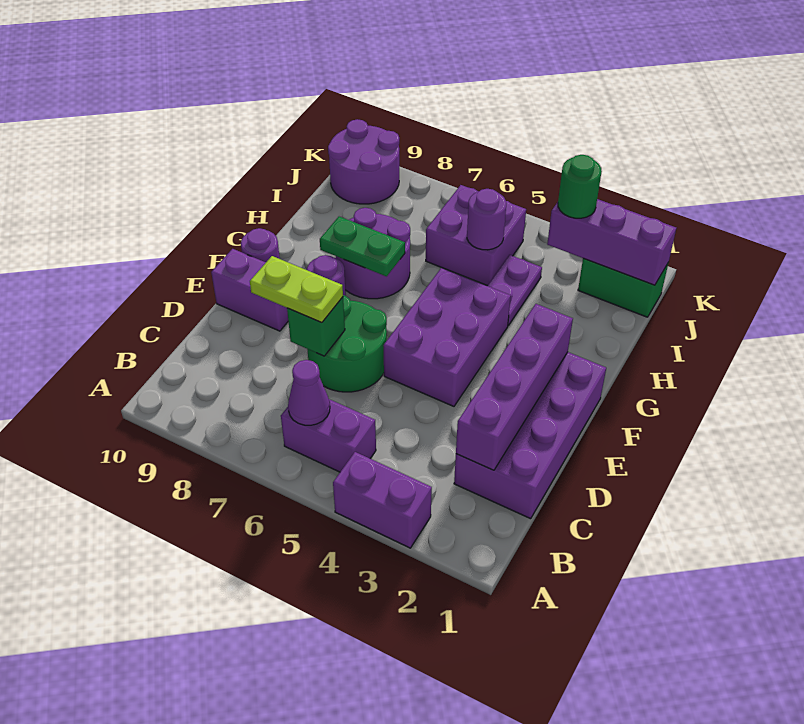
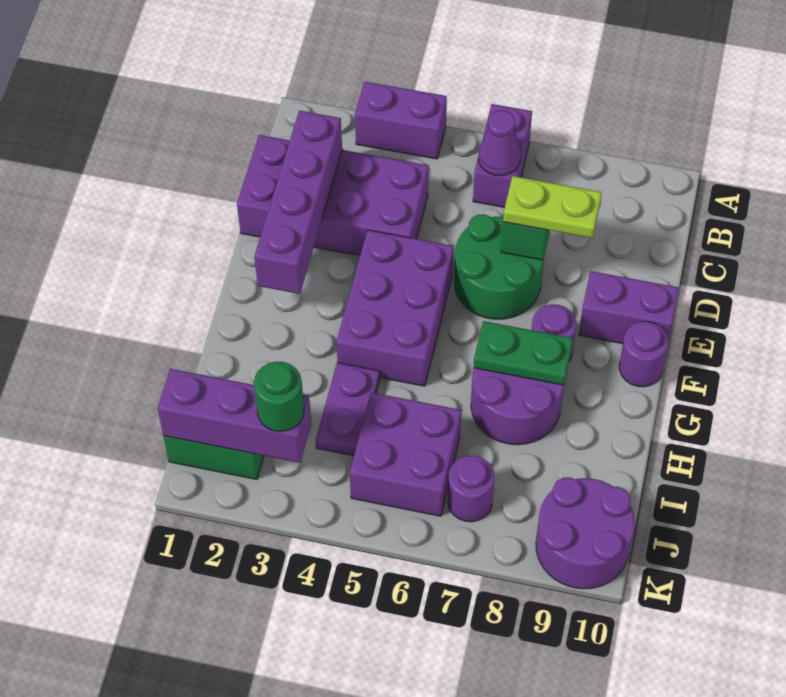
purple brick B5:B6 level 1 -> purple brick A6:B6 level 1
purple brick C1:F2 level 1 -> purple brick C1:D4 level 1
purple round brick I5 level 2 -> purple round brick J7 level 1

